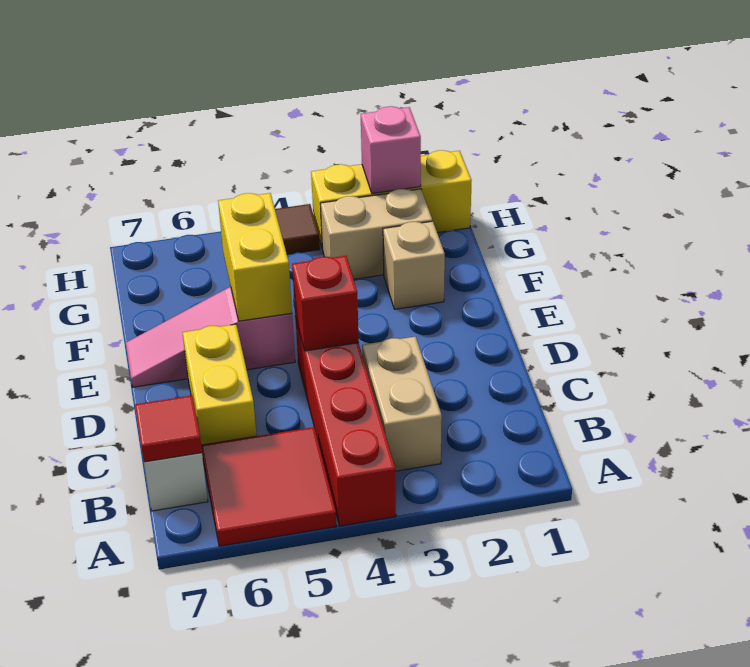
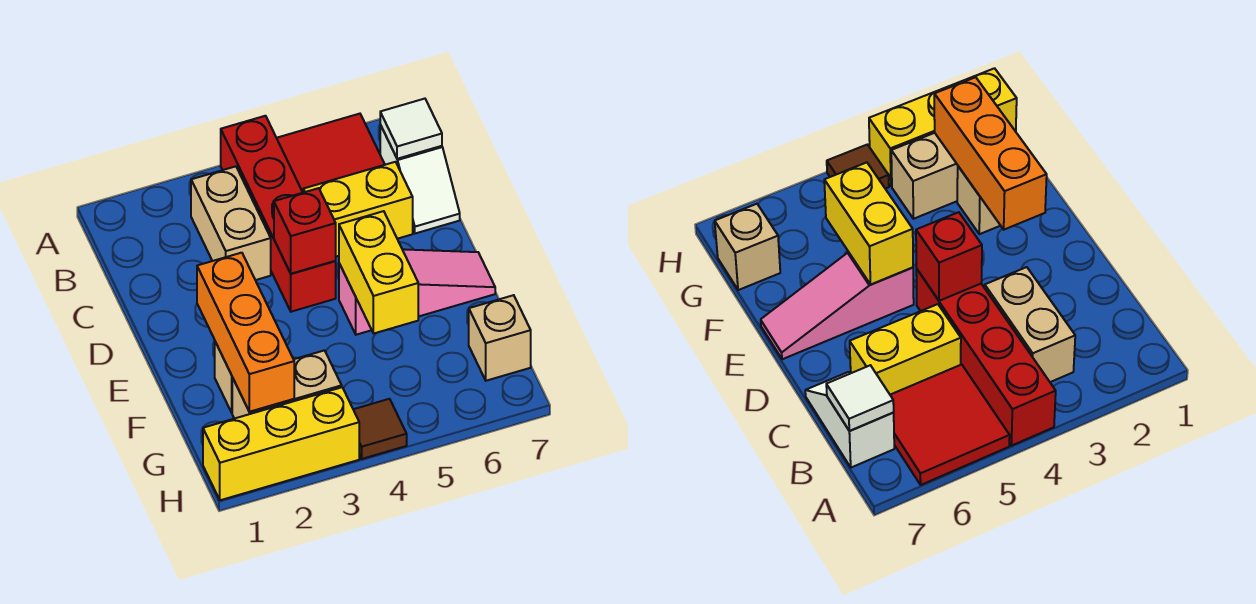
red tile B7 level 2 -> white tile B7 level 2
yellow brick C6:D6 level 1 -> yellow brick C5:C6 level 1
none -> orange brick E2:G2 level 2
none -> tan brick G7 level 1
pink brick H2 level 2 -> none

